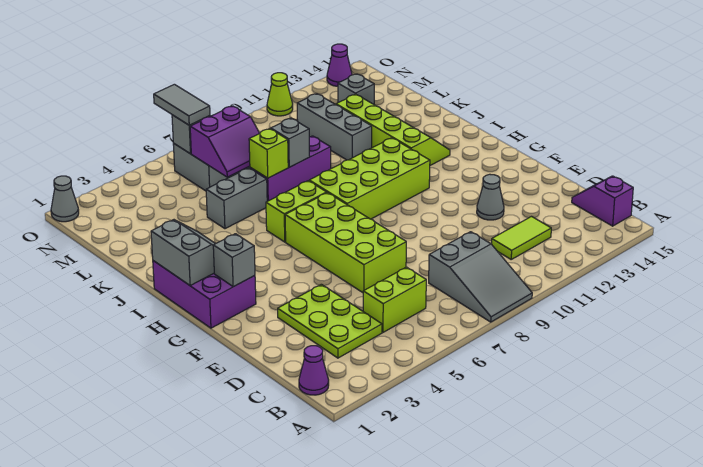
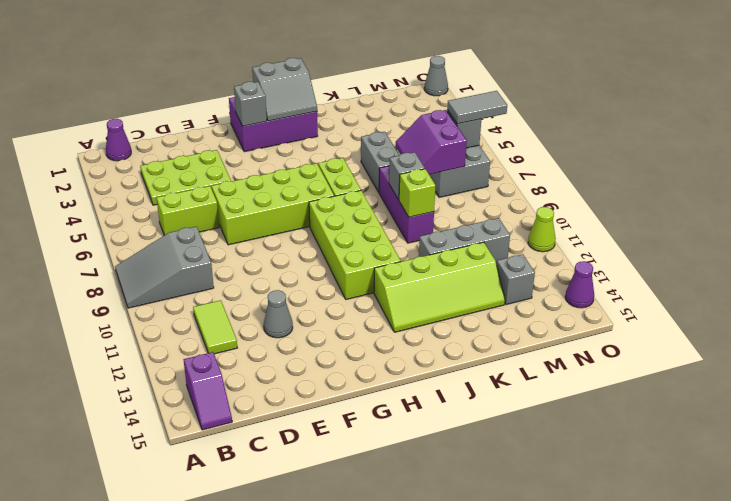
purple slope B15:C15 level 1 top B -> purple slope B14:B15 level 1 top 14
lime brick C5:C6 level 1 -> lime brick C6:D6 level 1
lime brick K7 level 2 -> lime brick K9 level 2

